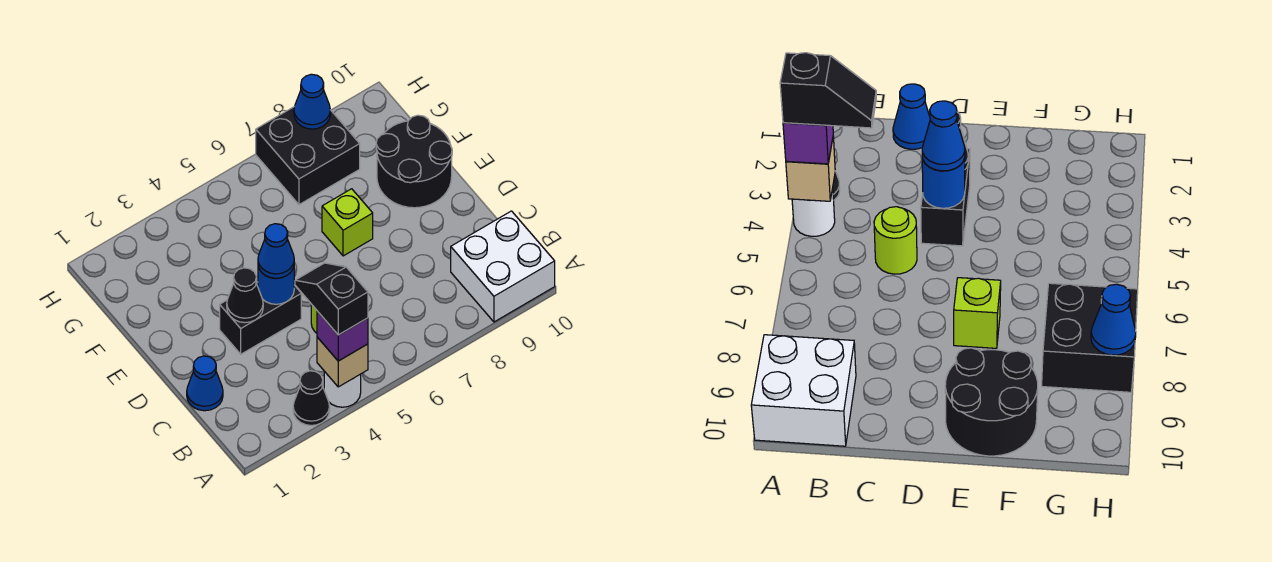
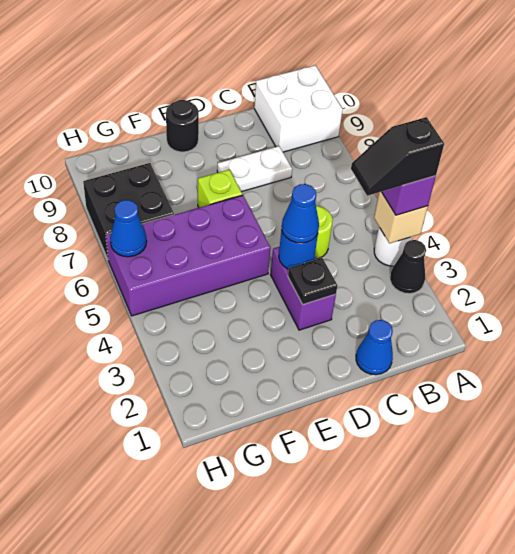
none -> white plate C8:D8 level 1
black brick D3:D4 level 1 -> purple brick D3:D4 level 1
black cone D3 level 2 -> black plate D3 level 2
none -> purple brick E5:H6 level 1
black round brick E9:F10 level 1 -> black round brick E10 level 1
blue cone H8 level 2 -> blue cone H6 level 2

